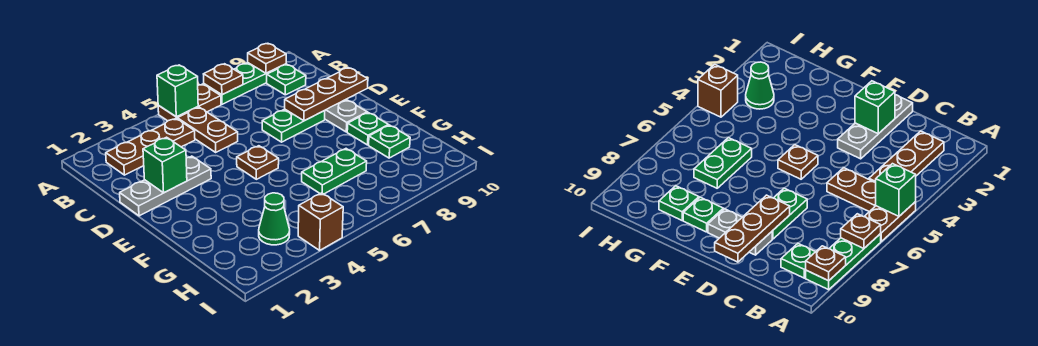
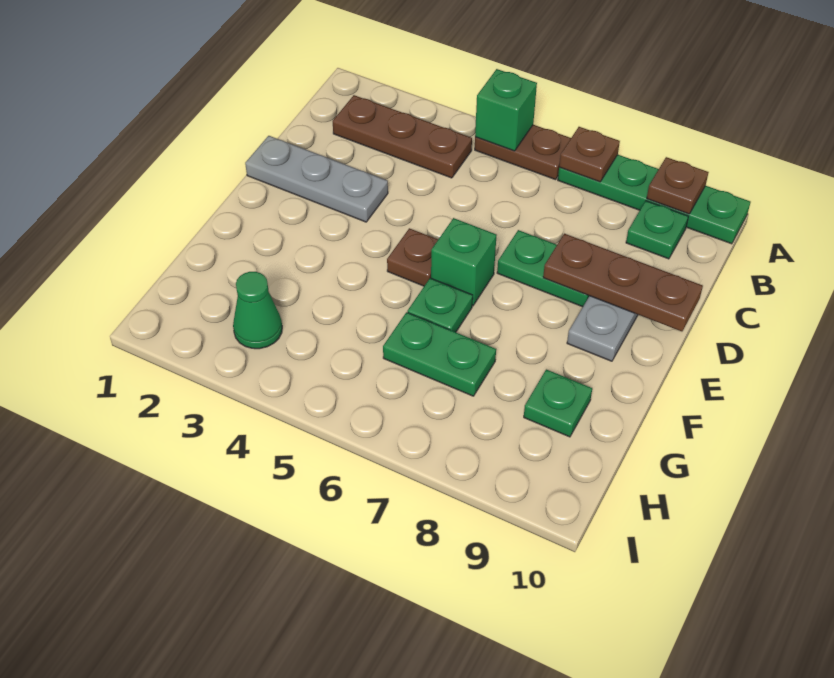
green plate A7:A9 level 1 -> green plate A7:A10 level 1
brown plate B5:C5 level 1 -> none
green brick D2 level 2 -> green brick E6 level 1
green plate F9 level 1 -> green plate F6 level 1
brown brick I4 level 1 -> none

